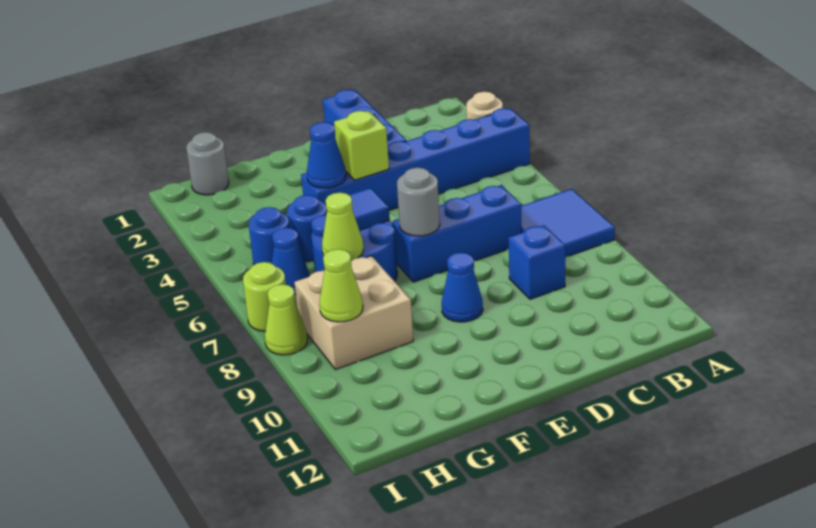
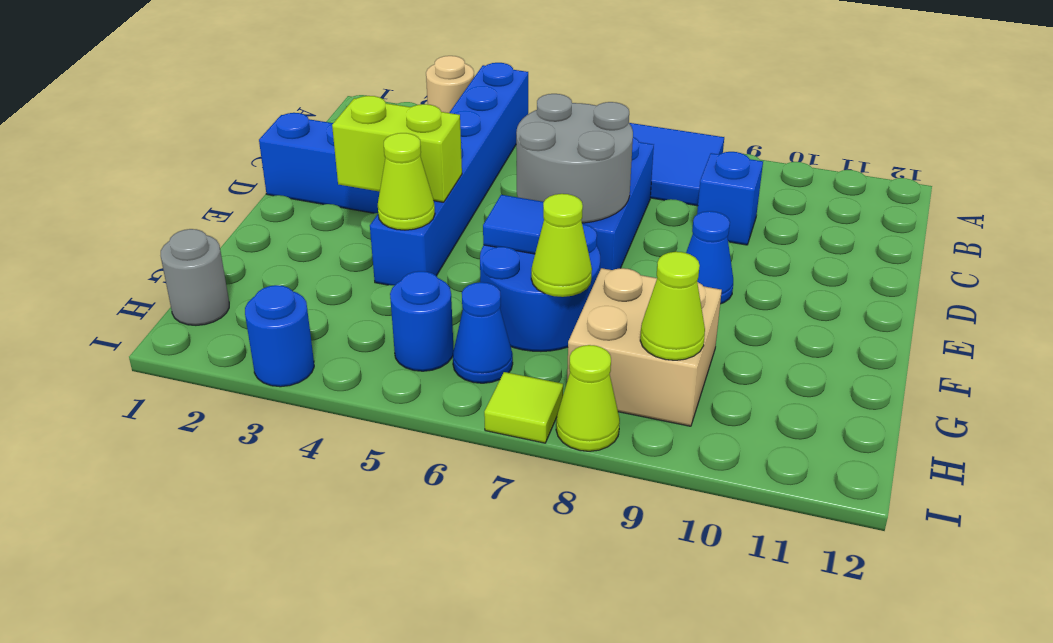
lime brick E4 level 2 -> lime brick E3:E4 level 2
grey round brick E7 level 2 -> grey round brick D6:E7 level 2
blue cone F4 level 2 -> lime cone F4 level 2
blue round brick G5 level 1 -> blue round brick I3 level 1
lime round brick I7 level 1 -> lime tile I7 level 1

